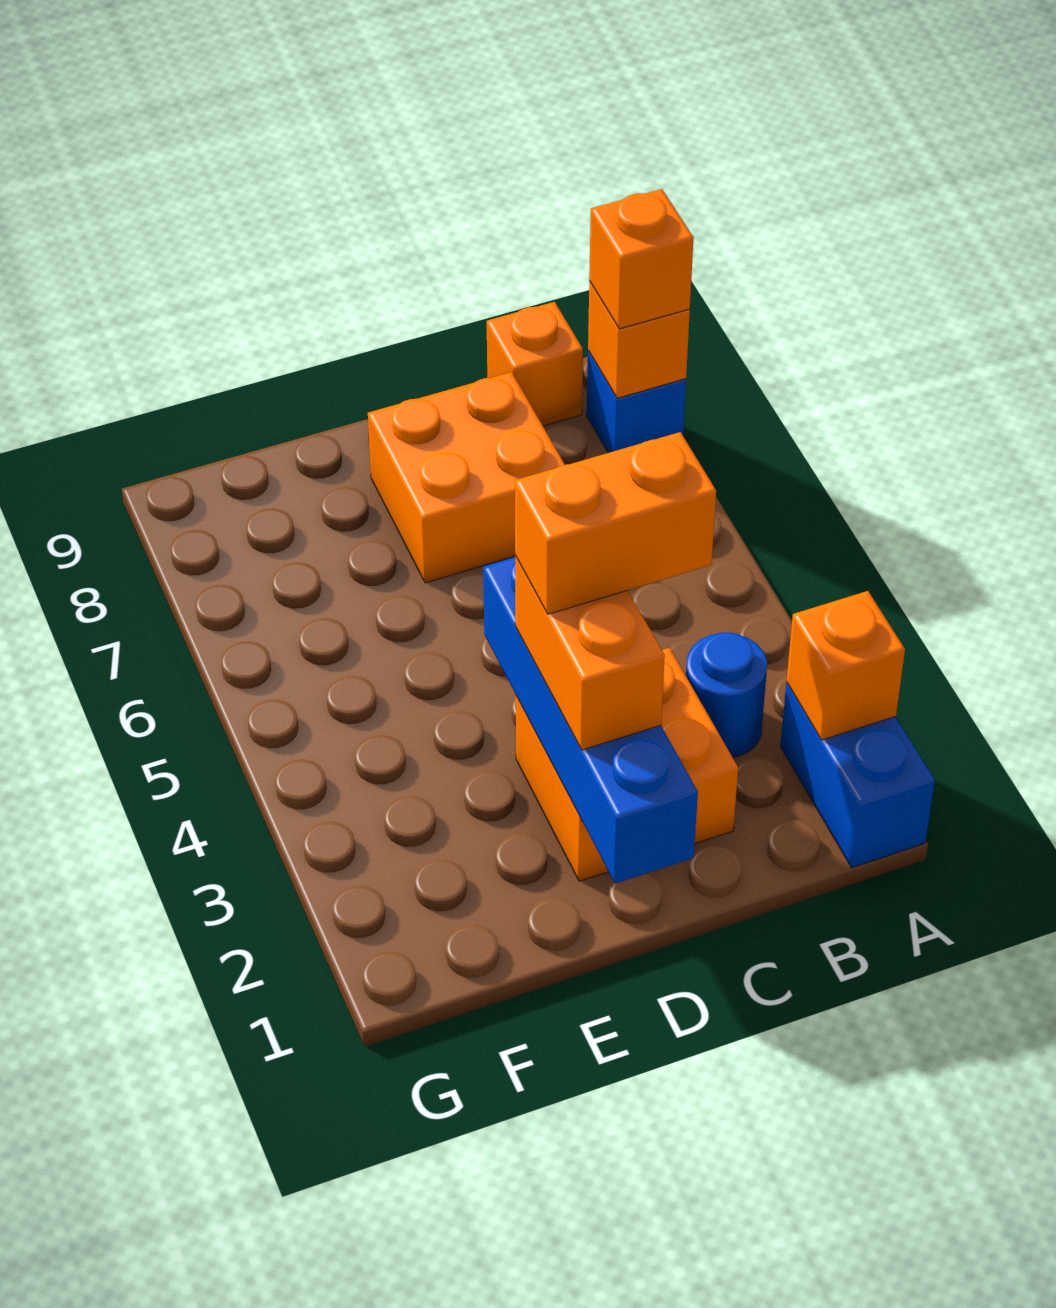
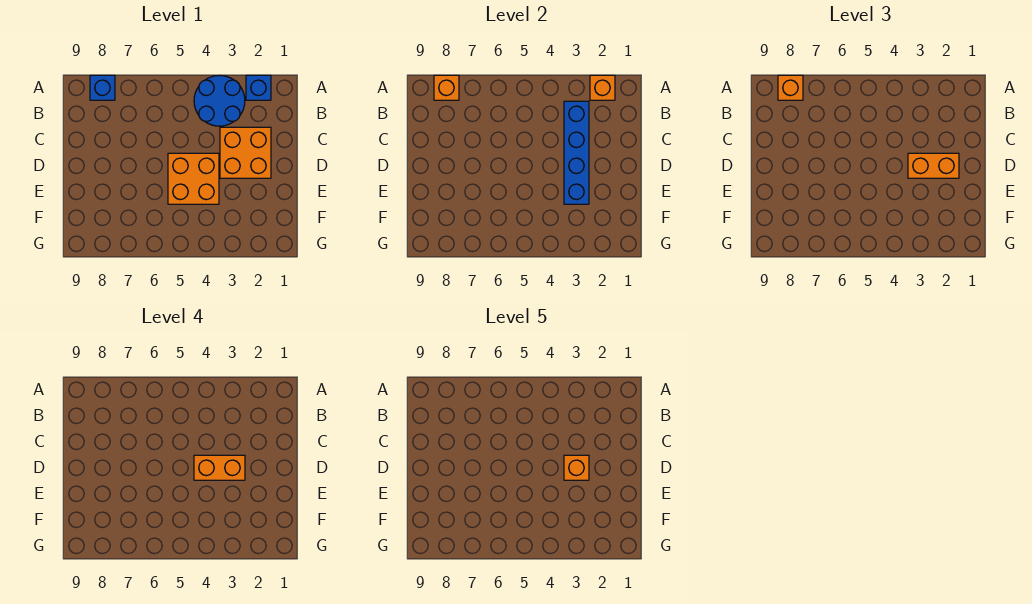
blue brick A1:A2 level 1 -> blue brick A2 level 1
blue round brick B3 level 1 -> blue round brick A3:B4 level 1
orange brick B9 level 1 -> orange brick D3 level 5
orange brick C3:D3 level 4 -> orange brick D3:D4 level 4
orange brick C7:D8 level 1 -> orange brick D4:E5 level 1
blue brick D1:D4 level 2 -> blue brick B3:E3 level 2

